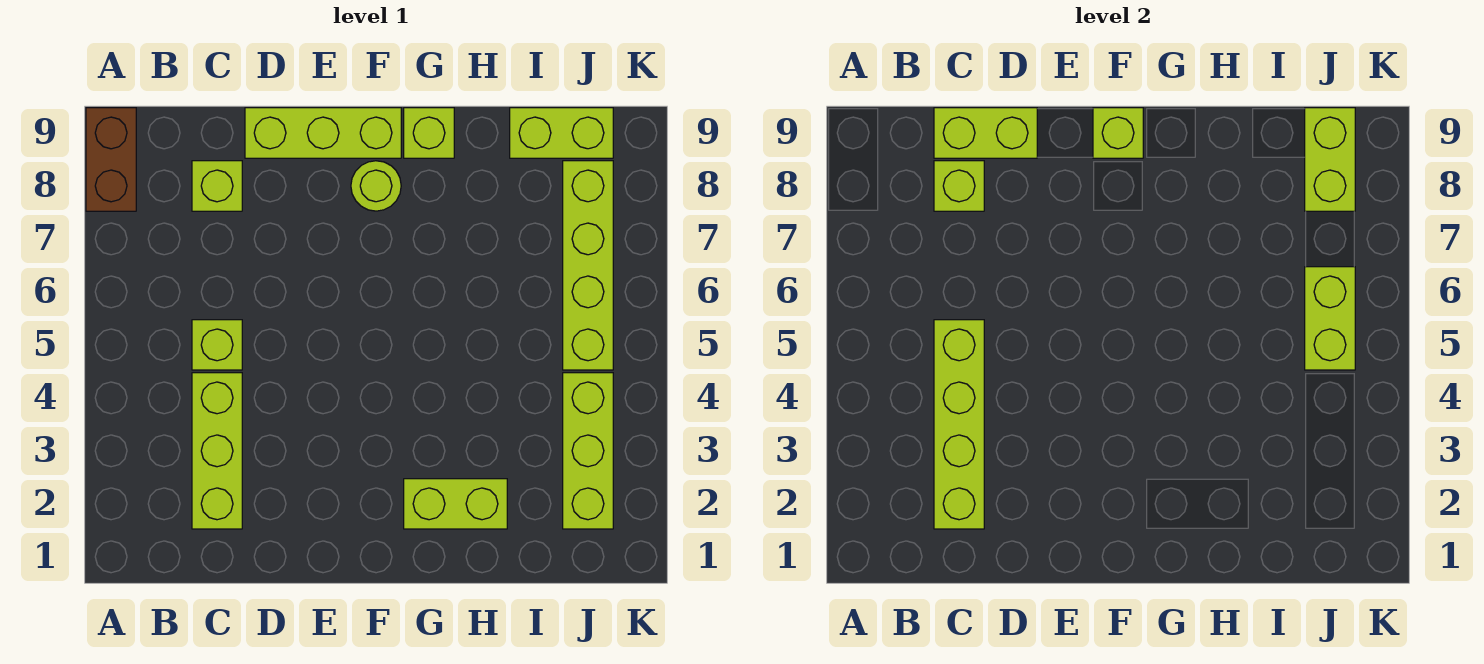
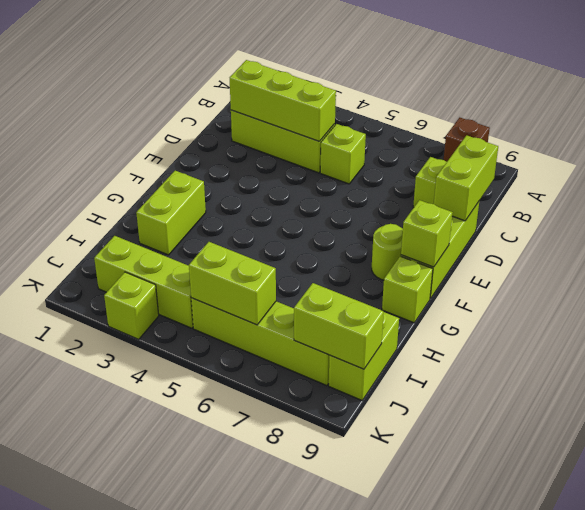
brown brick A8:A9 level 1 -> brown brick A8 level 1
lime brick C2:C5 level 2 -> lime brick C2:C4 level 2
lime brick C8 level 2 -> lime brick K3 level 1

